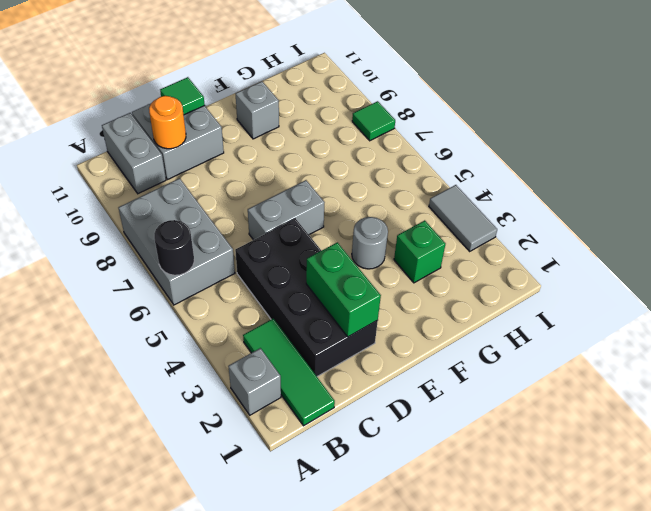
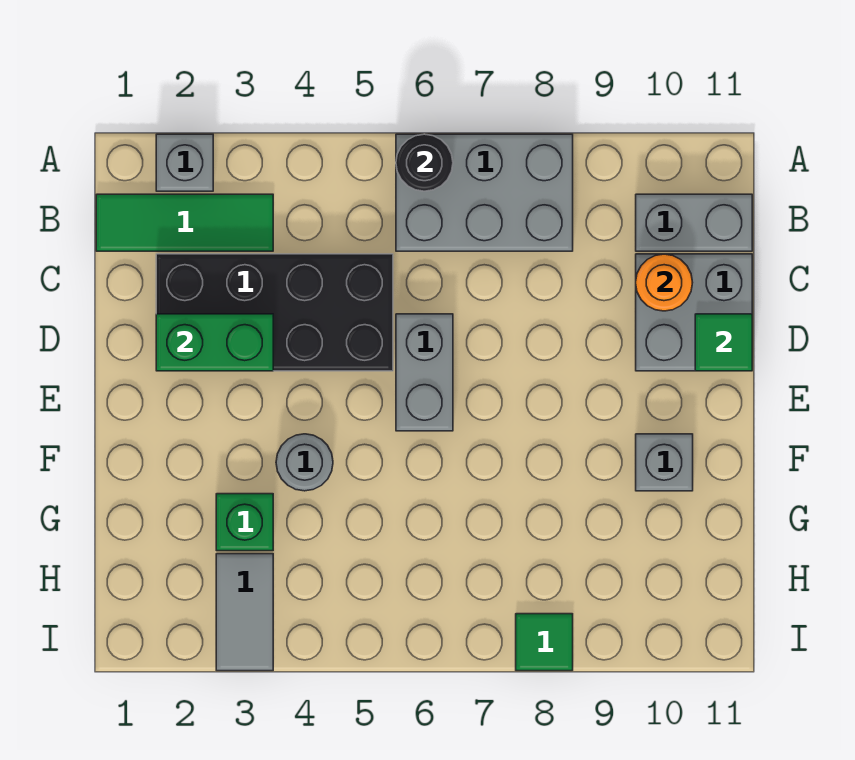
grey tile I3:I4 level 1 -> grey tile H3:I3 level 1

